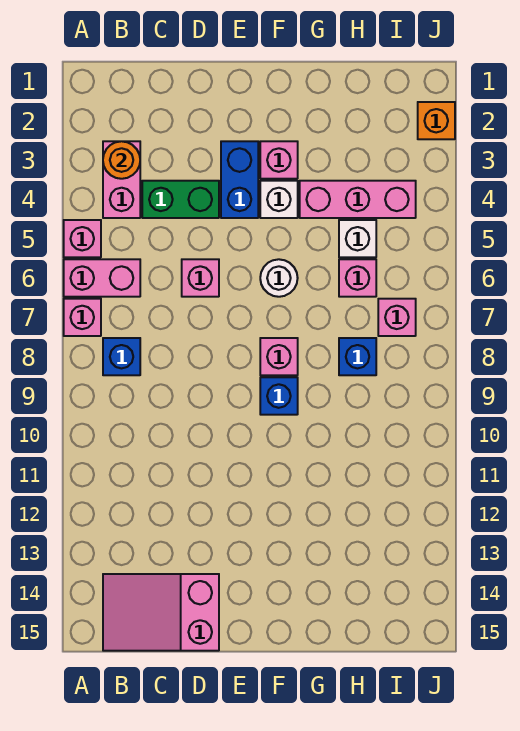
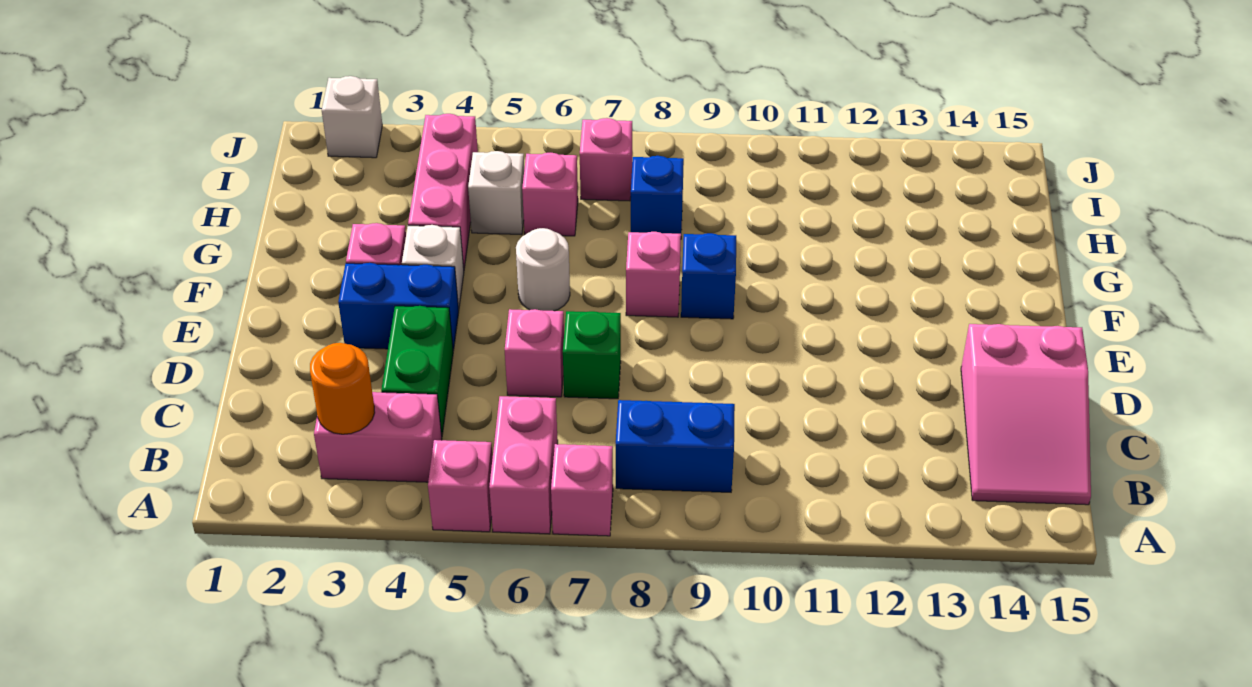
blue brick B8 level 1 -> blue brick B8:B9 level 1
none -> green brick D7 level 1
orange brick J2 level 1 -> white brick J2 level 1

